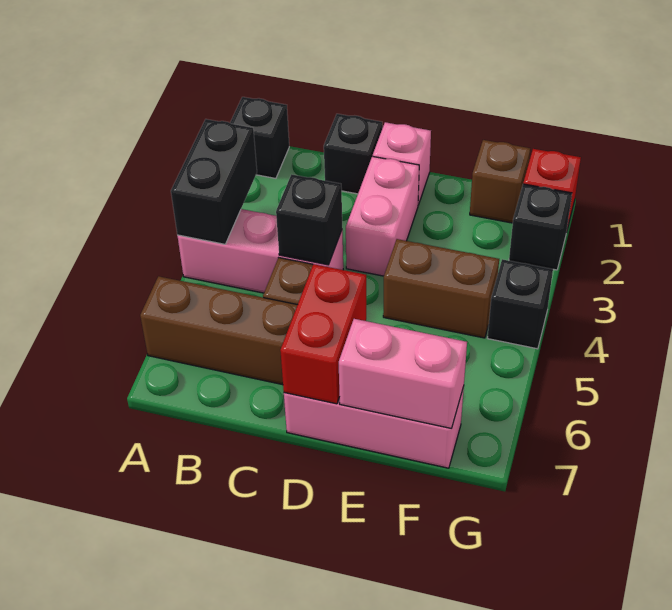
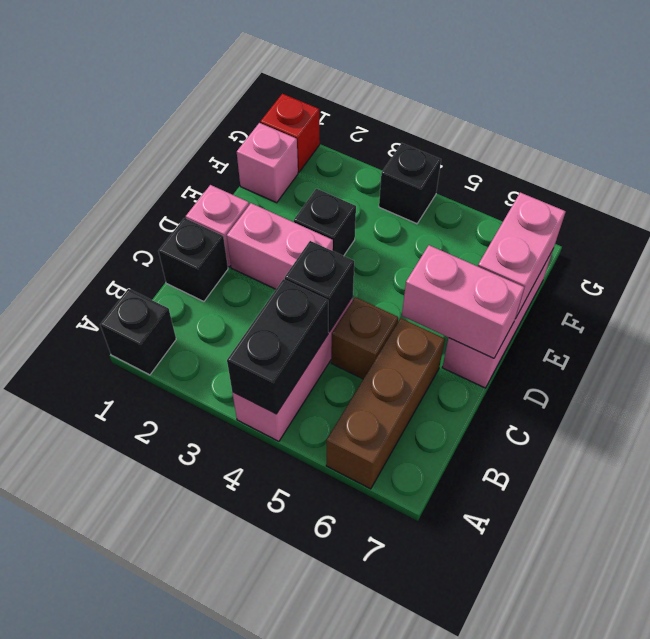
black brick A3:A4 level 2 -> black brick A4:B4 level 2
red brick D6:D7 level 2 -> pink brick D6:D7 level 2
brown brick E4:F4 level 1 -> none
brown brick F1 level 1 -> pink brick F1 level 1
black brick G2 level 1 -> black brick E3 level 1

